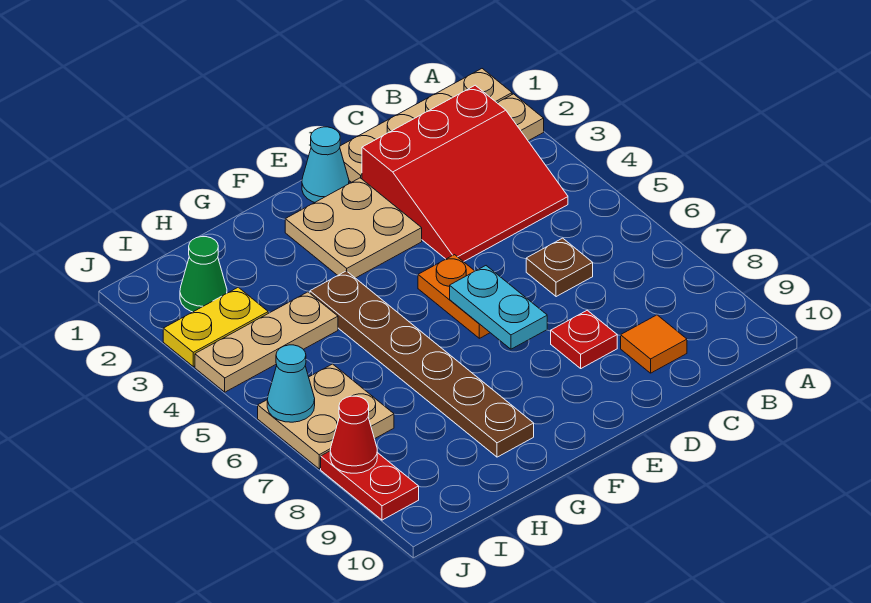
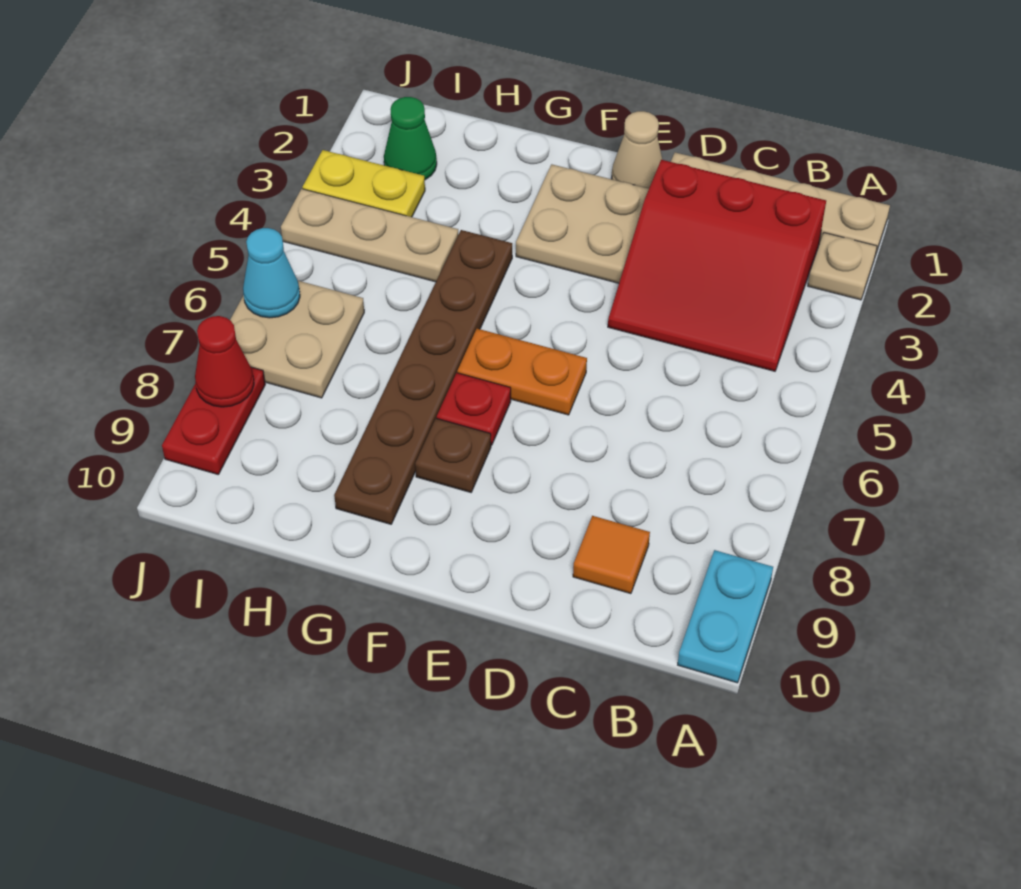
brown plate C6 level 1 -> brown plate F8 level 1
red plate D8 level 1 -> red plate F7 level 1
cyan cone E1 level 1 -> tan cone E1 level 1
orange plate E5:E6 level 1 -> orange plate E6:F6 level 1
cyan plate E6:E7 level 2 -> cyan plate A9:A10 level 1

